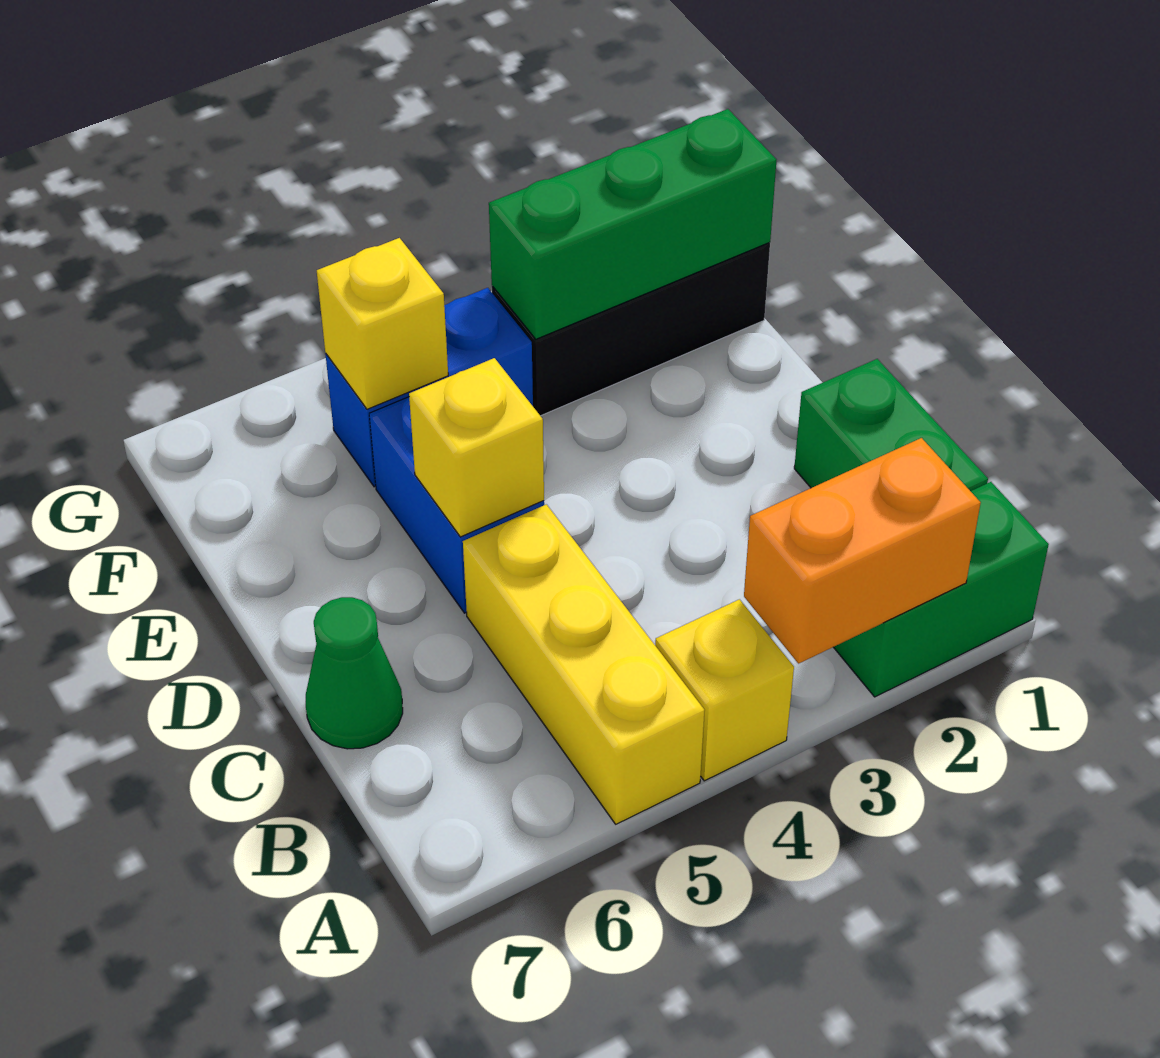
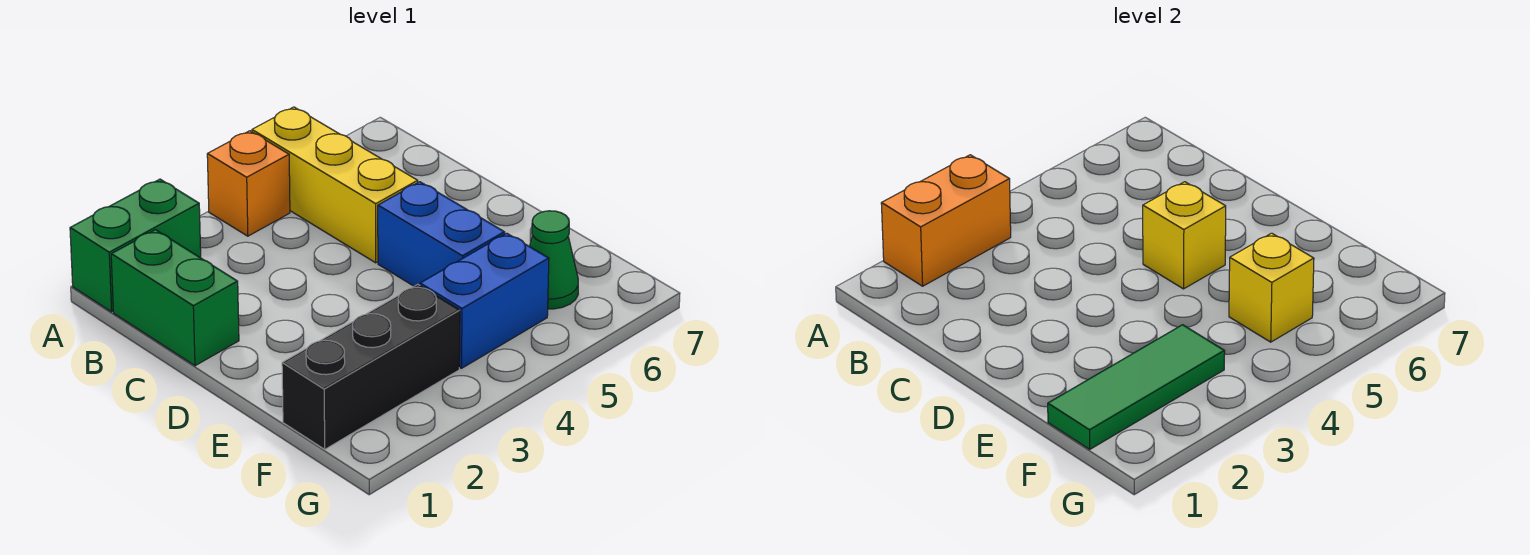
yellow brick A4 level 1 -> orange brick A4 level 1
green cone C7 level 1 -> green cone F6 level 1
green brick F1:F3 level 2 -> green tile F1:F3 level 2

